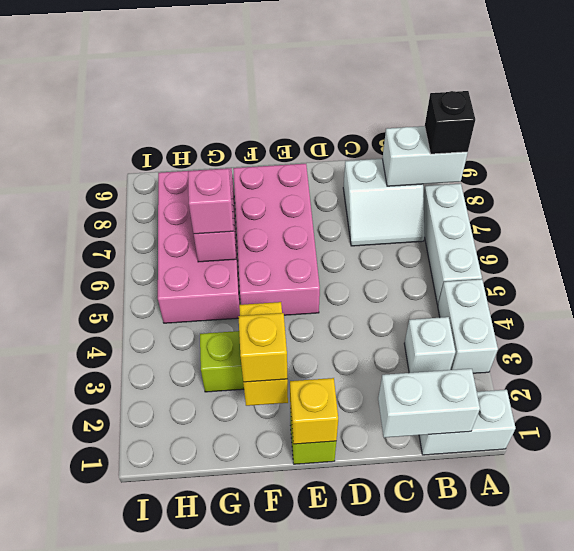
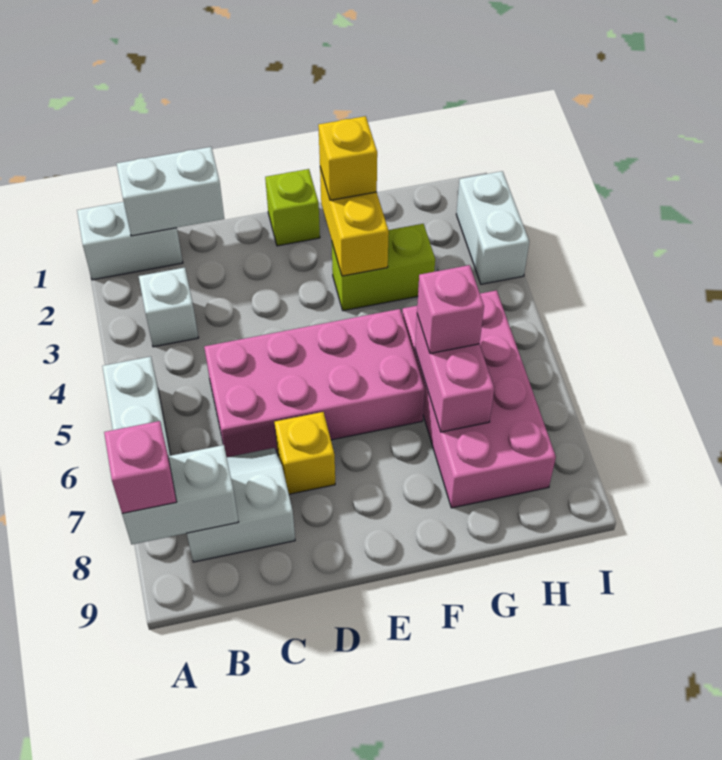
white brick A3:A4 level 1 -> white brick I2:I3 level 1
black brick A8 level 3 -> pink brick A8 level 3
yellow brick E1 level 2 -> yellow brick D7 level 1
pink brick E5:F8 level 1 -> pink brick C5:F6 level 1

